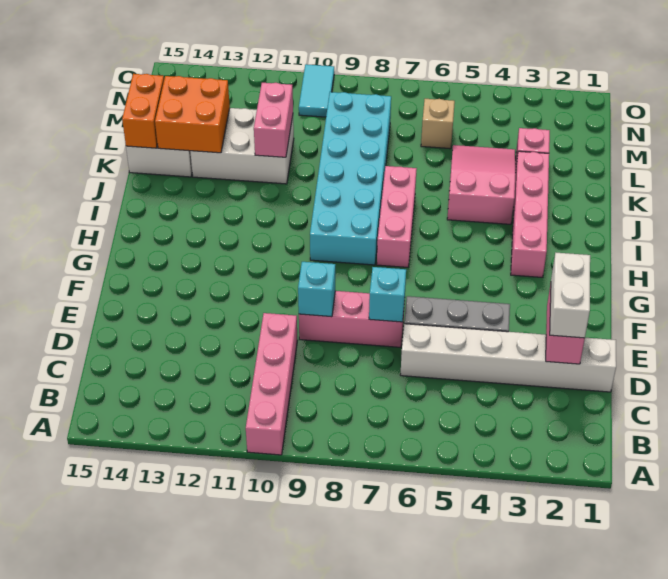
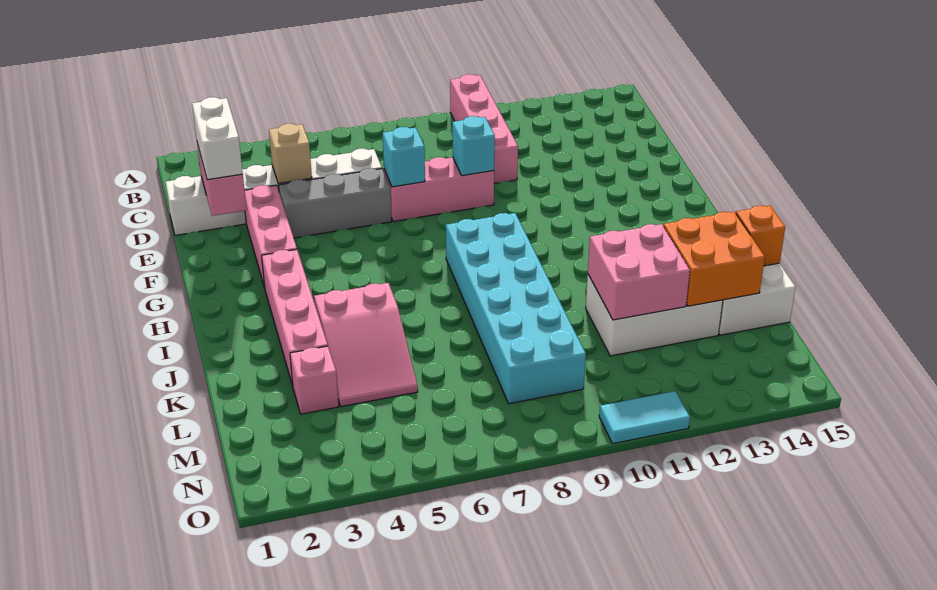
pink brick H7:J7 level 1 -> pink brick E3:G3 level 1
pink brick K11:L11 level 2 -> pink brick K11:L12 level 2
orange brick K15:L15 level 2 -> orange brick K15 level 2
tan brick M6 level 1 -> tan brick D4 level 2
cyan tile N10:O10 level 1 -> cyan tile O10:O11 level 1

